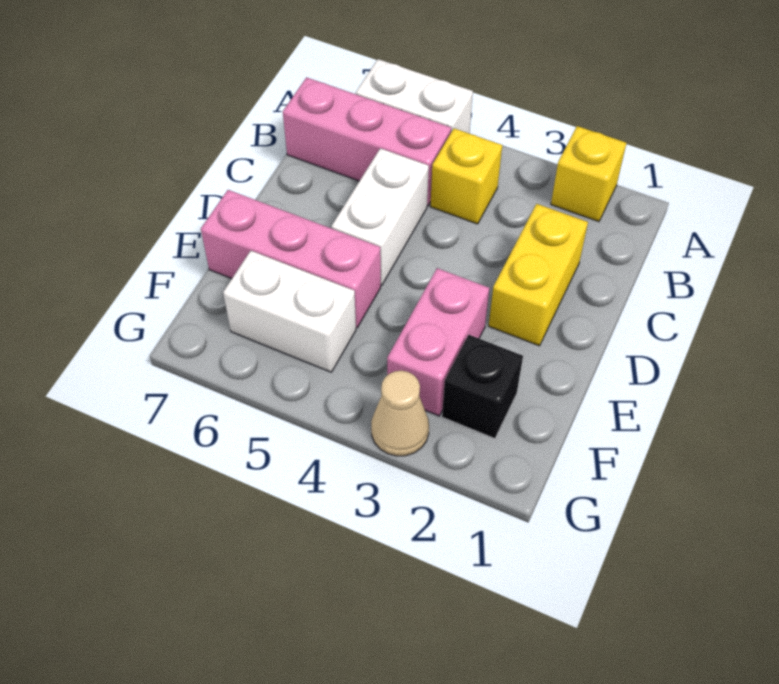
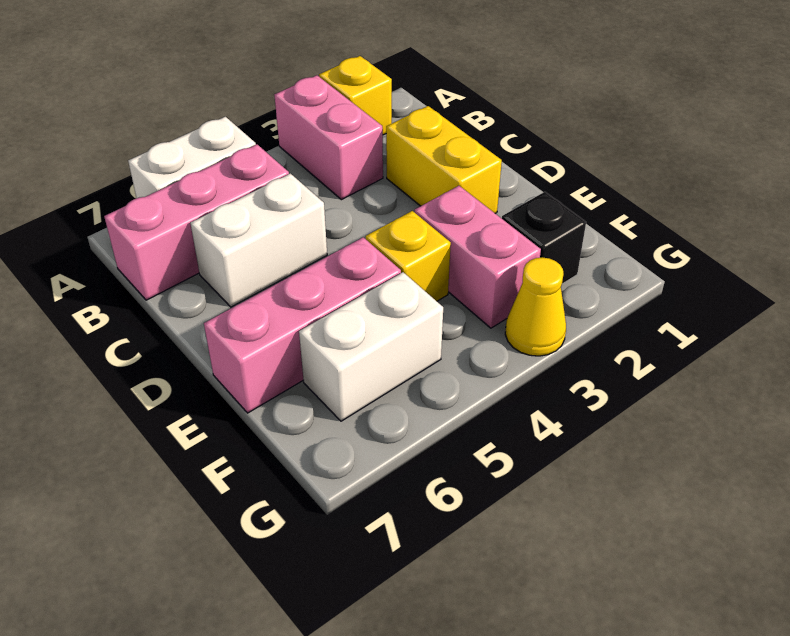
none -> pink brick A3:B3 level 1
yellow brick B4 level 1 -> yellow brick E4 level 1
white brick C5:D5 level 1 -> white brick C5:C6 level 1
tan cone G3 level 1 -> yellow cone G3 level 1

